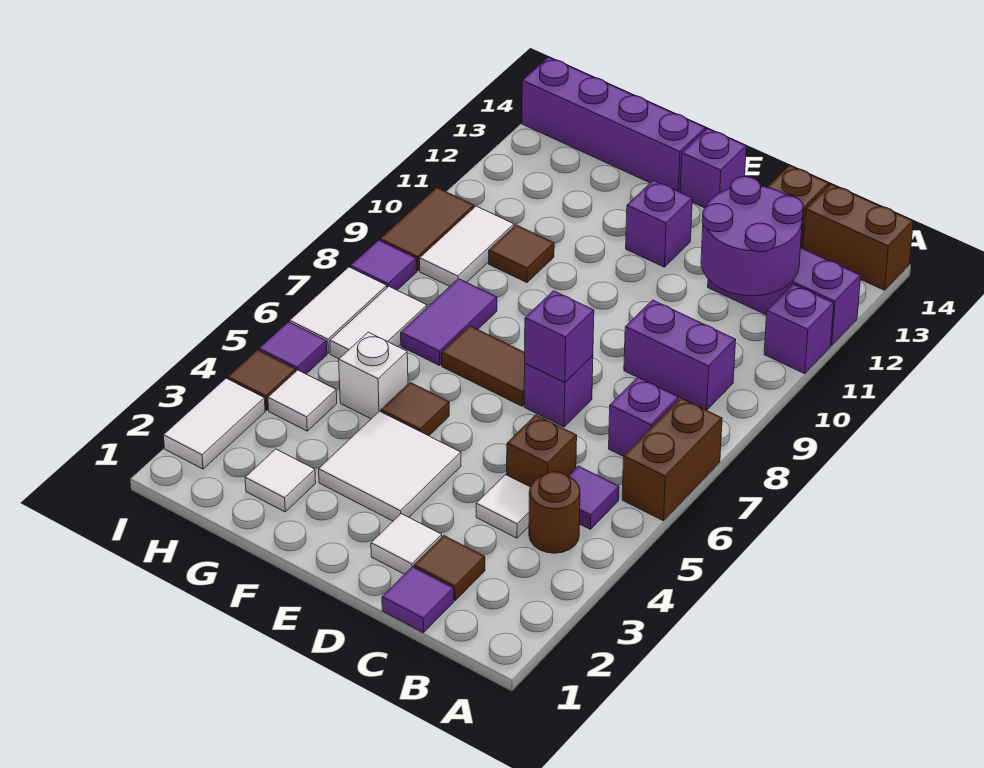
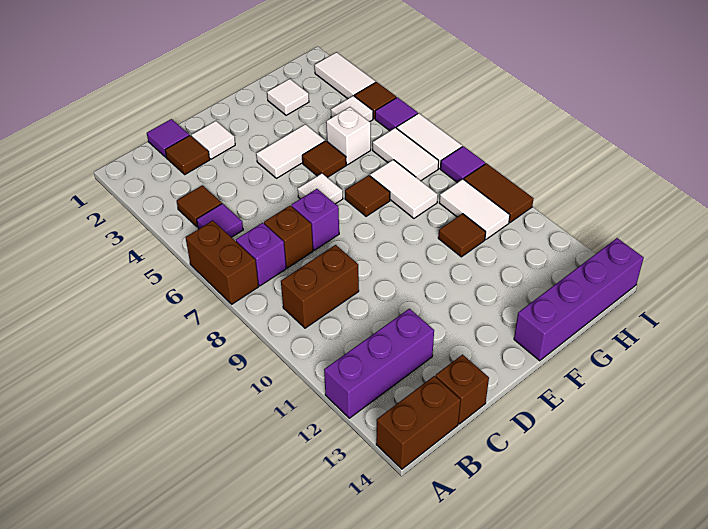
purple brick A11 level 1 -> none
brown round brick B4 level 1 -> brown tile B4 level 1
purple brick B9:C9 level 1 -> brown brick B9:C9 level 1
purple round brick B11:C12 level 2 -> none
white tile C4 level 1 -> white tile E6 level 1
brown brick C5 level 1 -> brown brick C7 level 1
purple brick D7 level 2 -> none
white tile E3:F4 level 1 -> white tile E4:F4 level 1
brown tile E7:F7 level 1 -> brown tile F7 level 1
purple brick E12 level 1 -> none
purple brick E14 level 1 -> none
purple tile G7:G8 level 1 -> white tile G7:G8 level 1

